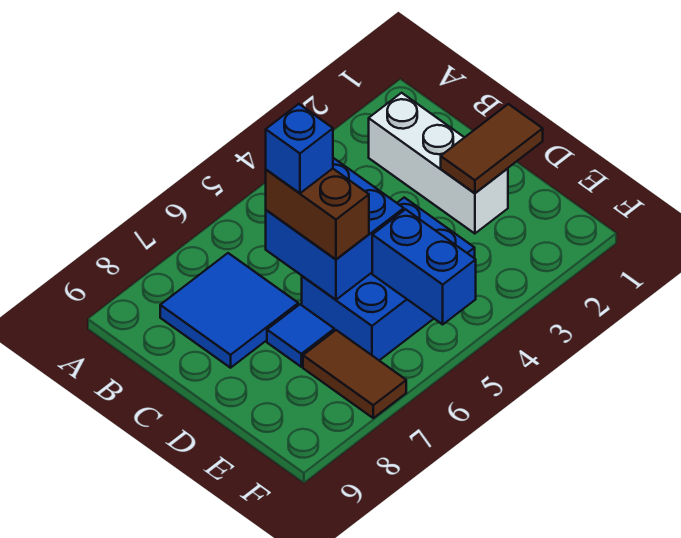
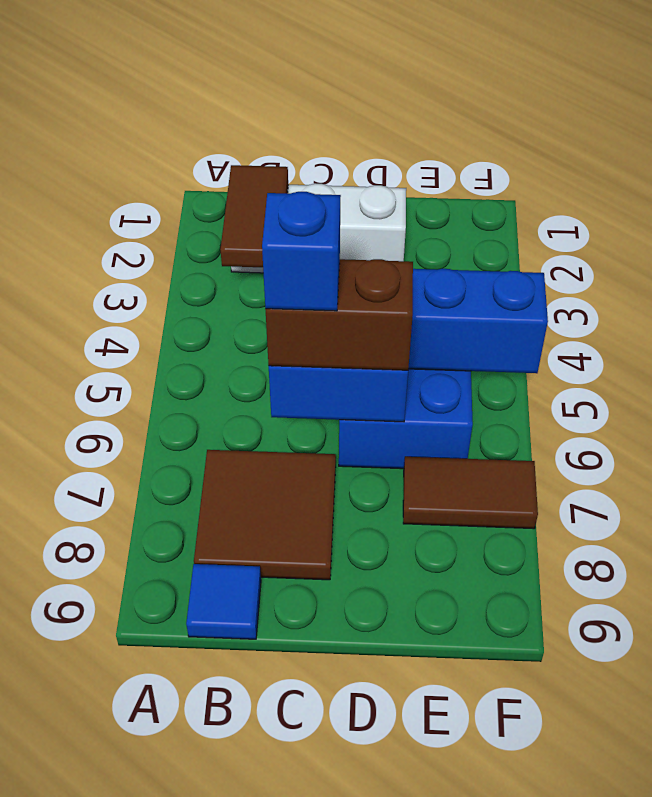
blue tile B7:C8 level 1 -> brown tile B7:C8 level 1
brown tile D1:D2 level 2 -> brown tile B2:B3 level 2
blue tile D7 level 1 -> blue tile B9 level 1

